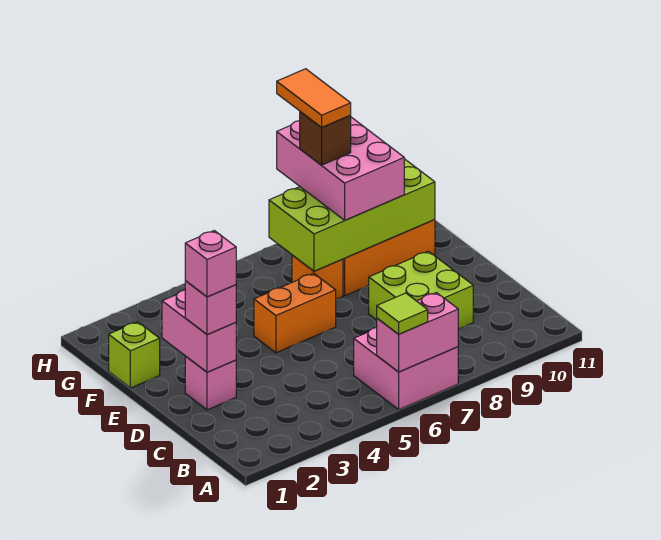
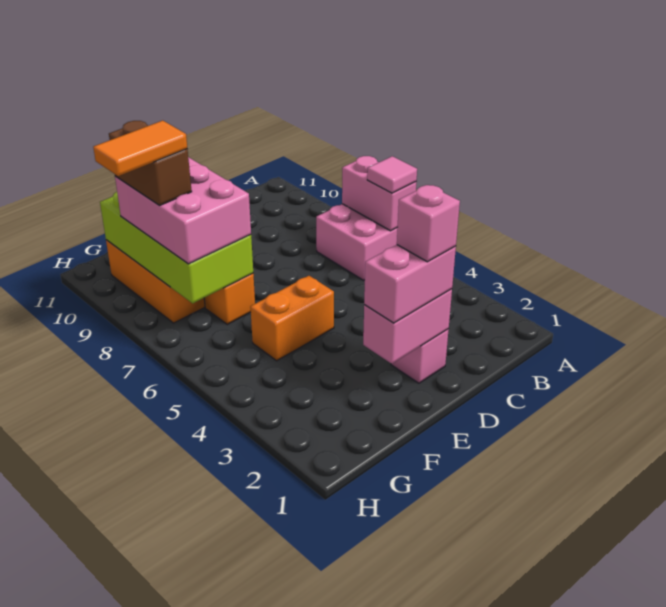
lime tile A6 level 3 -> pink tile A6 level 3
lime brick C8:D9 level 1 -> none
pink brick D2 level 3 -> pink brick D2:E2 level 3
orange brick E5:E6 level 1 -> orange brick E5:F5 level 1
lime brick F1 level 1 -> none
pink brick F8:H9 level 3 -> pink brick F7:G9 level 3
brown brick G8 level 4 -> brown brick G8:G9 level 4

